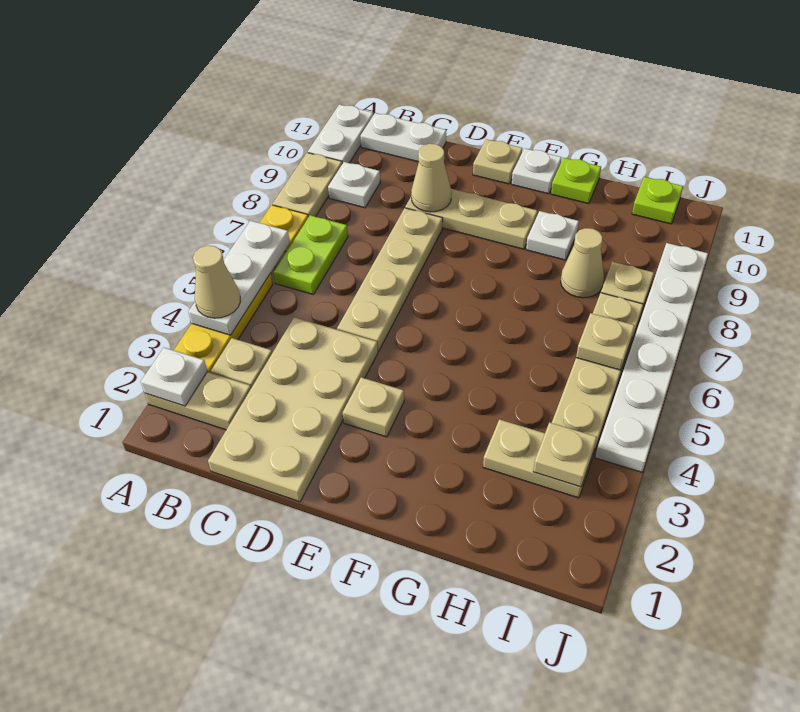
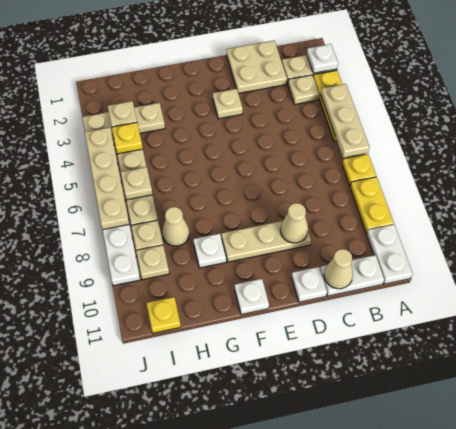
white plate A4:A6 level 2 -> tan plate A4:A6 level 2
tan cone A4 level 3 -> tan cone C11 level 2
tan plate A8:A9 level 1 -> yellow plate A8:A9 level 1
lime plate B6:B7 level 1 -> none
white plate B9 level 1 -> white plate D11 level 1
tan plate C1:D4 level 1 -> tan plate C1:D2 level 1
tan plate D5:D8 level 1 -> tan plate J4:J7 level 2
tan plate E11 level 1 -> tan plate I9 level 1
lime plate G11 level 1 -> none
tan plate H3:I3 level 1 -> tan plate H3:J3 level 1
none -> yellow plate I4 level 2
lime plate I11 level 1 -> yellow plate I11 level 1

